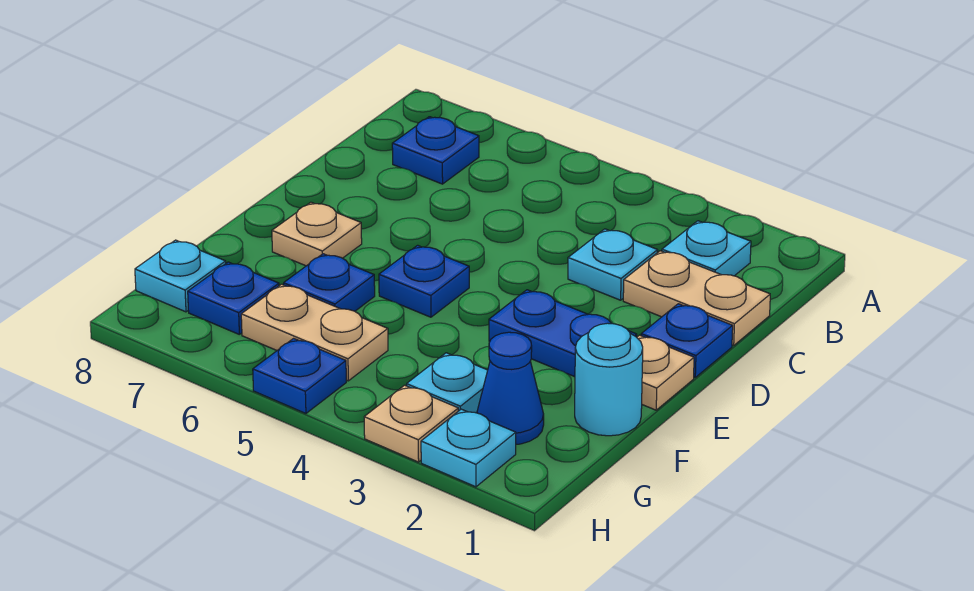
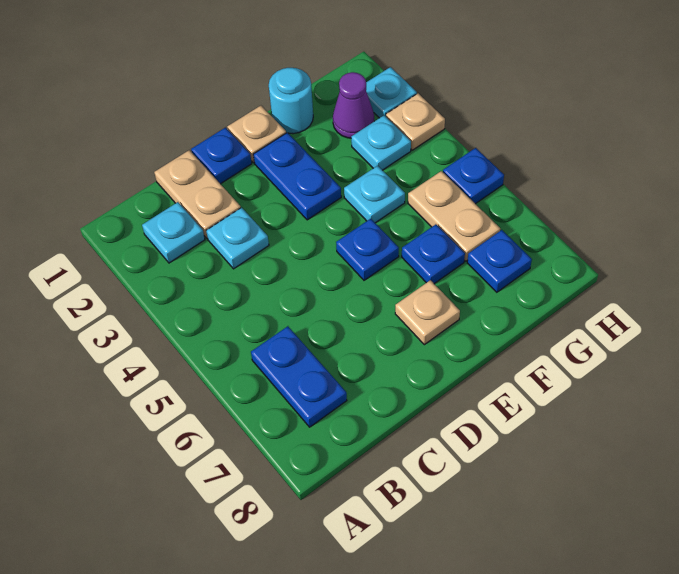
blue plate B7 level 1 -> blue plate B6:B7 level 1
blue cone G2 level 1 -> purple cone G2 level 1
cyan plate G8 level 1 -> cyan plate F4 level 1

